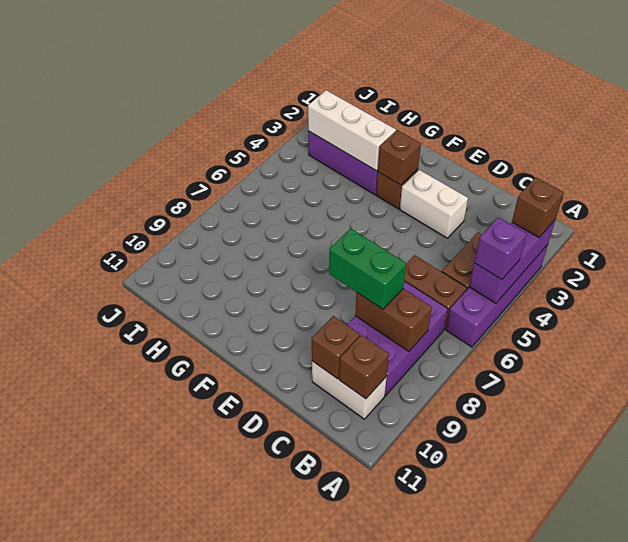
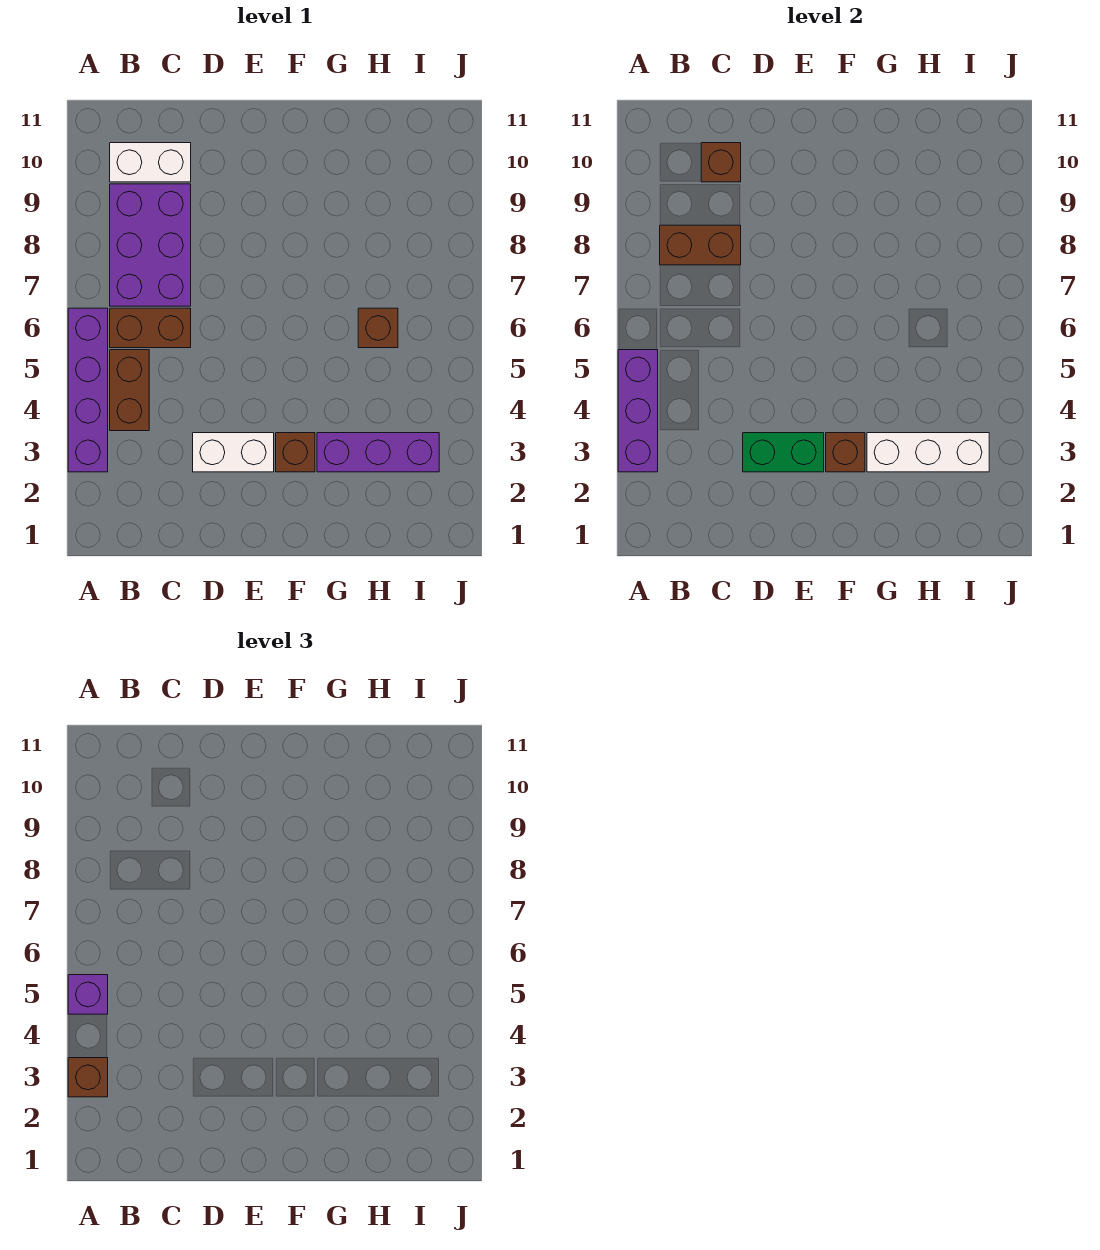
brown brick B10 level 2 -> brown brick H6 level 1
green brick C8:D8 level 3 -> green brick D3:E3 level 2

